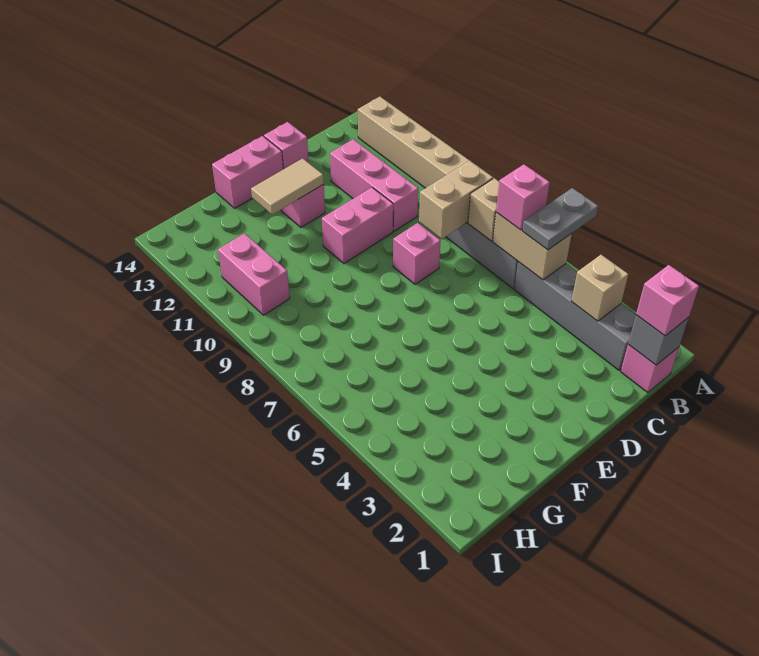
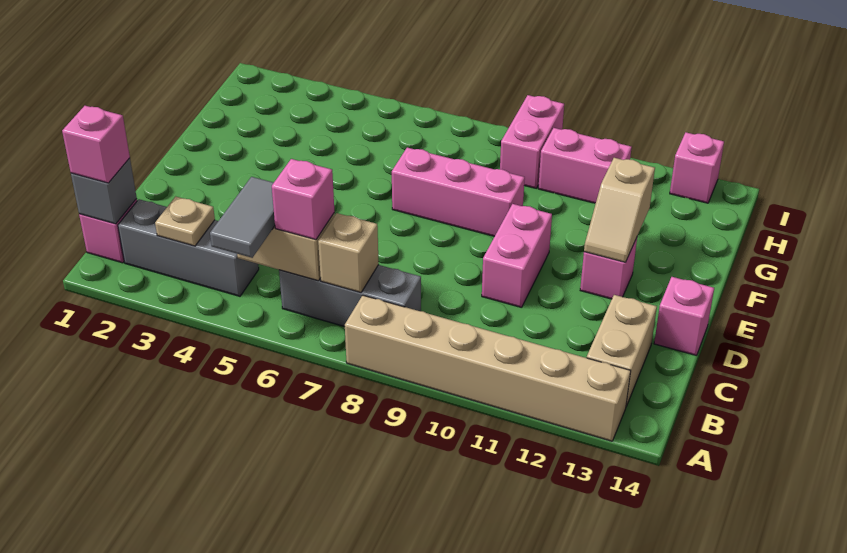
grey plate A5:B5 level 3 -> grey tile A5:B5 level 3
grey brick B2:B5 level 1 -> grey brick B2:B4 level 1
tan brick B3 level 2 -> tan plate B3 level 2
tan brick B8:C8 level 2 -> tan brick B13:C13 level 1
pink brick C10:C12 level 1 -> pink brick F7:F9 level 1
pink brick D8 level 1 -> pink brick I13 level 1
tan tile E12:F12 level 2 -> tan slope E12:F12 level 2 top F
pink brick E14:F14 level 1 -> pink brick H9:I9 level 1

